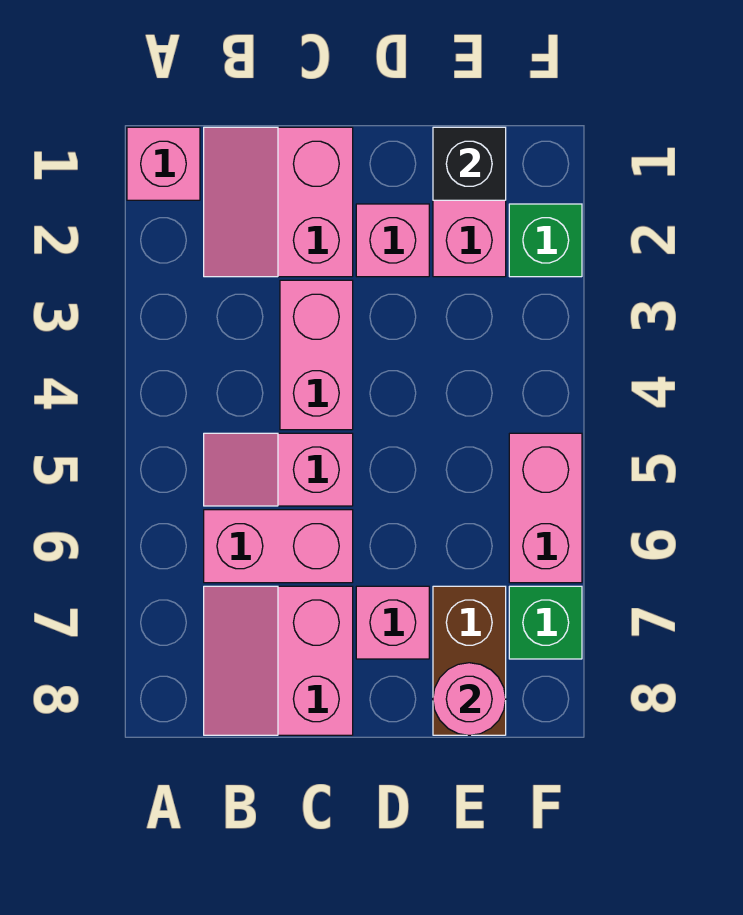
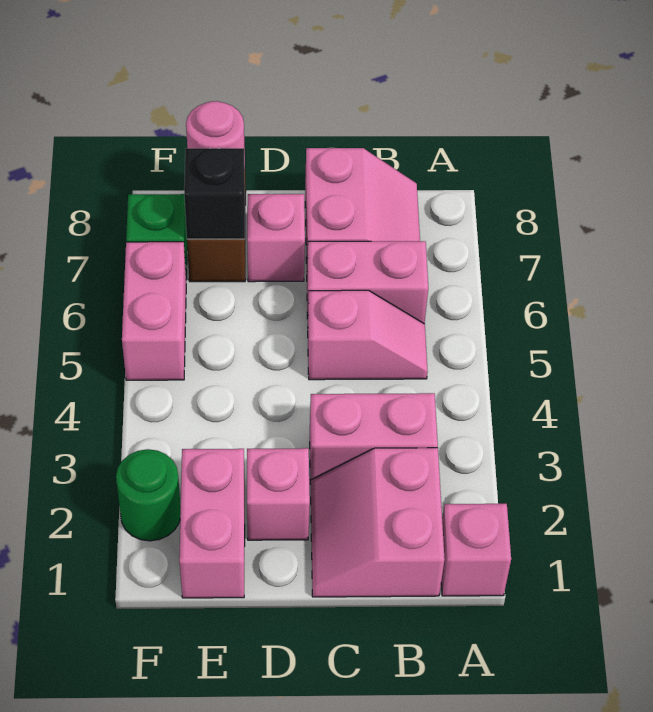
pink slope B1:C2 level 1 top C -> pink slope B1:C2 level 1 top B
pink brick C3:C4 level 1 -> pink brick B3:C3 level 1
black brick E1 level 2 -> black brick E7 level 2
green brick F2 level 1 -> green round brick F2 level 1

